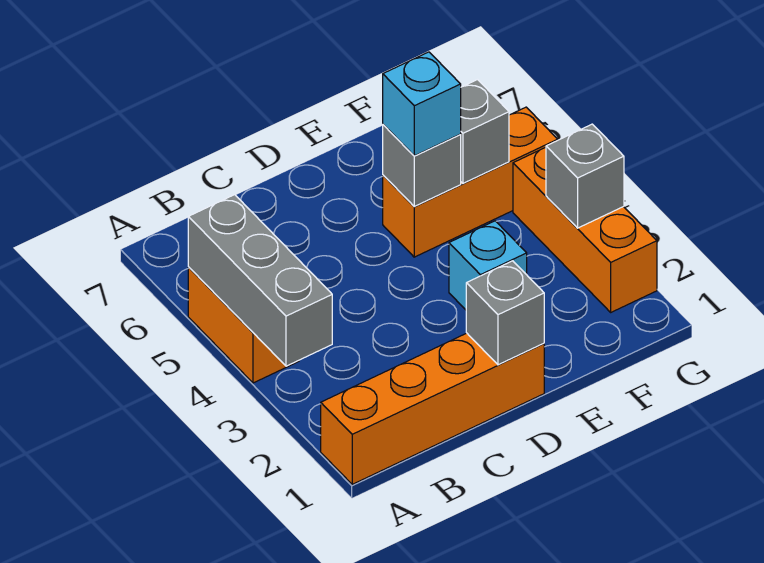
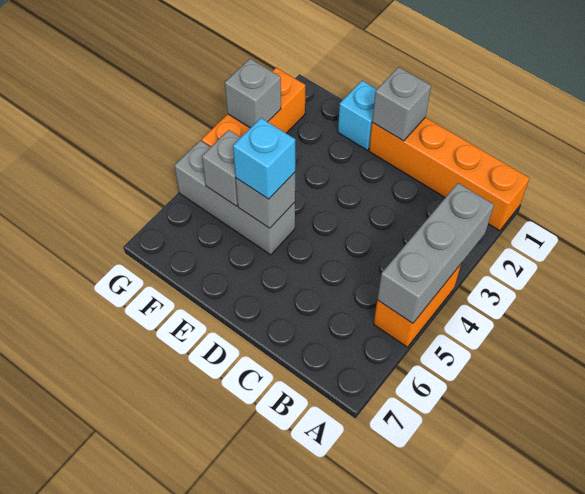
cyan brick E3 level 1 -> cyan brick E1 level 1
orange brick E5:G5 level 1 -> grey brick E5:G5 level 1

